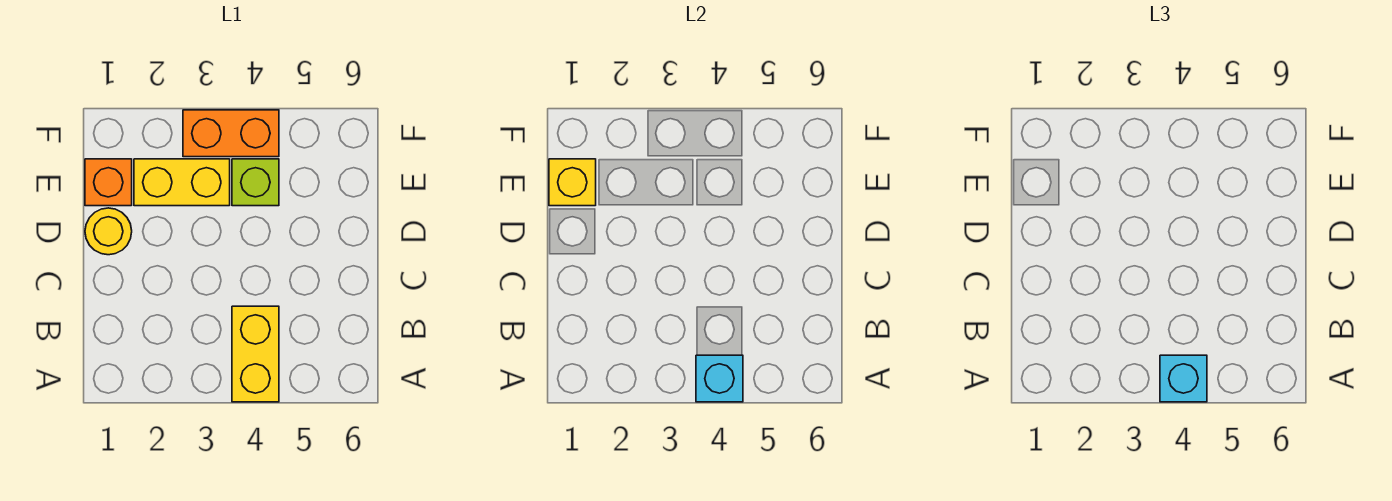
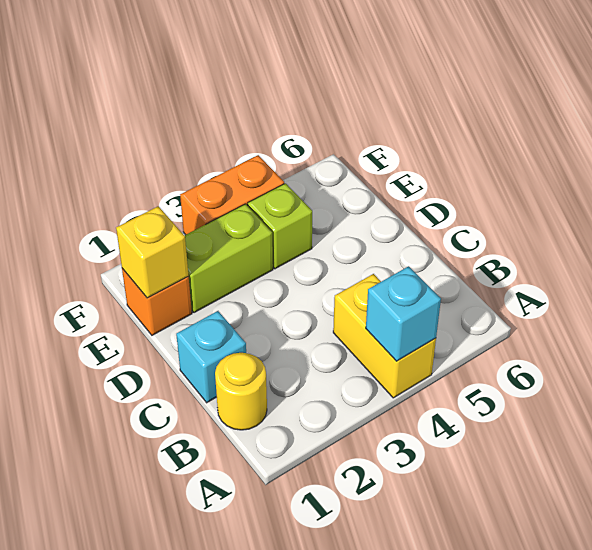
cyan brick A4 level 3 -> cyan brick C1 level 1
yellow round brick D1 level 1 -> yellow round brick B1 level 1
yellow brick E2:E3 level 1 -> lime brick E2:E3 level 1

